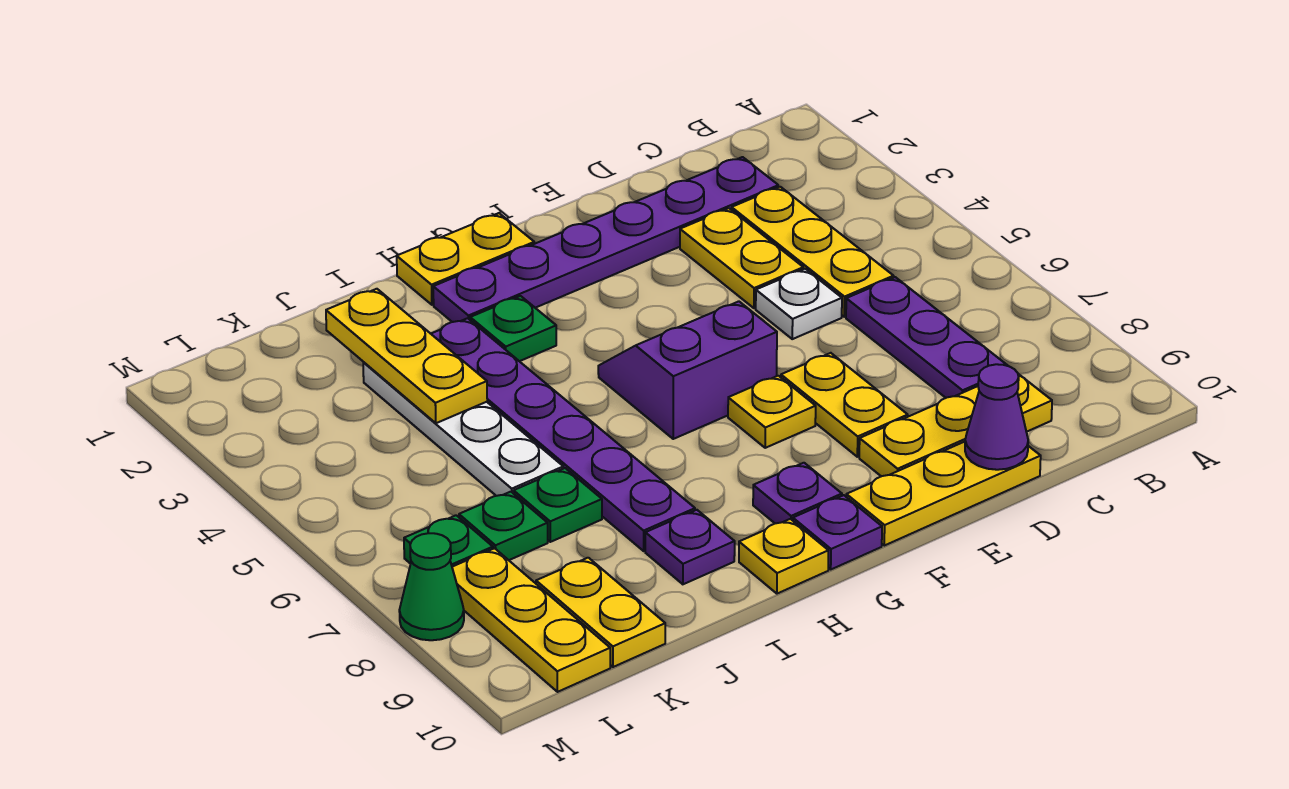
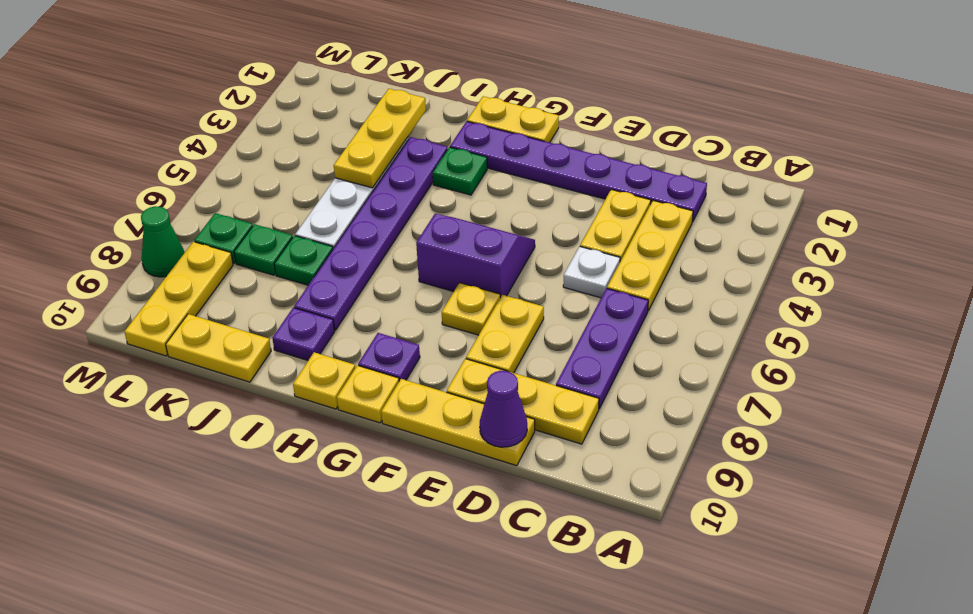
purple plate G10 level 1 -> yellow plate G10 level 1
yellow plate K9:K10 level 1 -> yellow plate J10:K10 level 1

